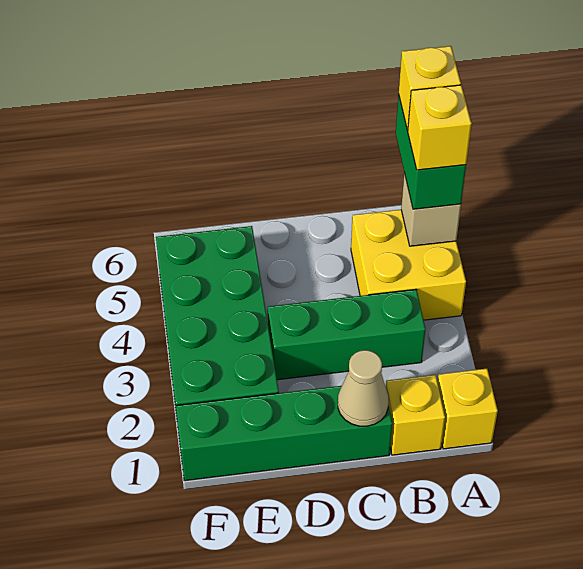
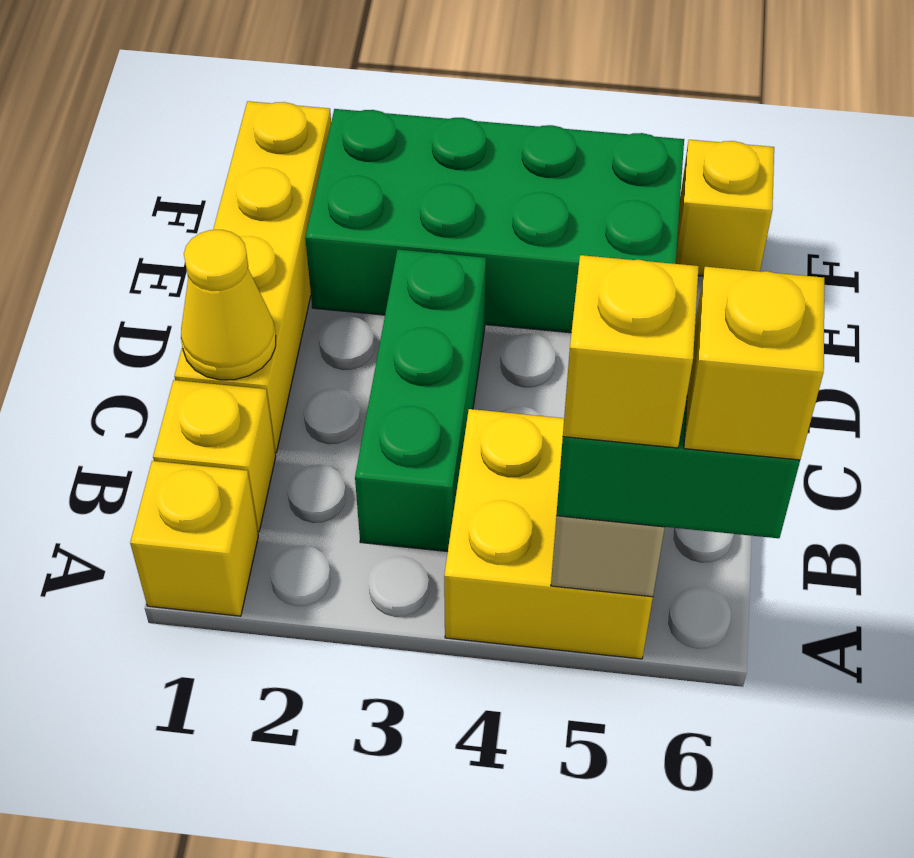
green brick C1:F1 level 1 -> yellow brick C1:F1 level 1
tan cone C1 level 2 -> yellow cone C1 level 2
none -> yellow brick F6 level 1

